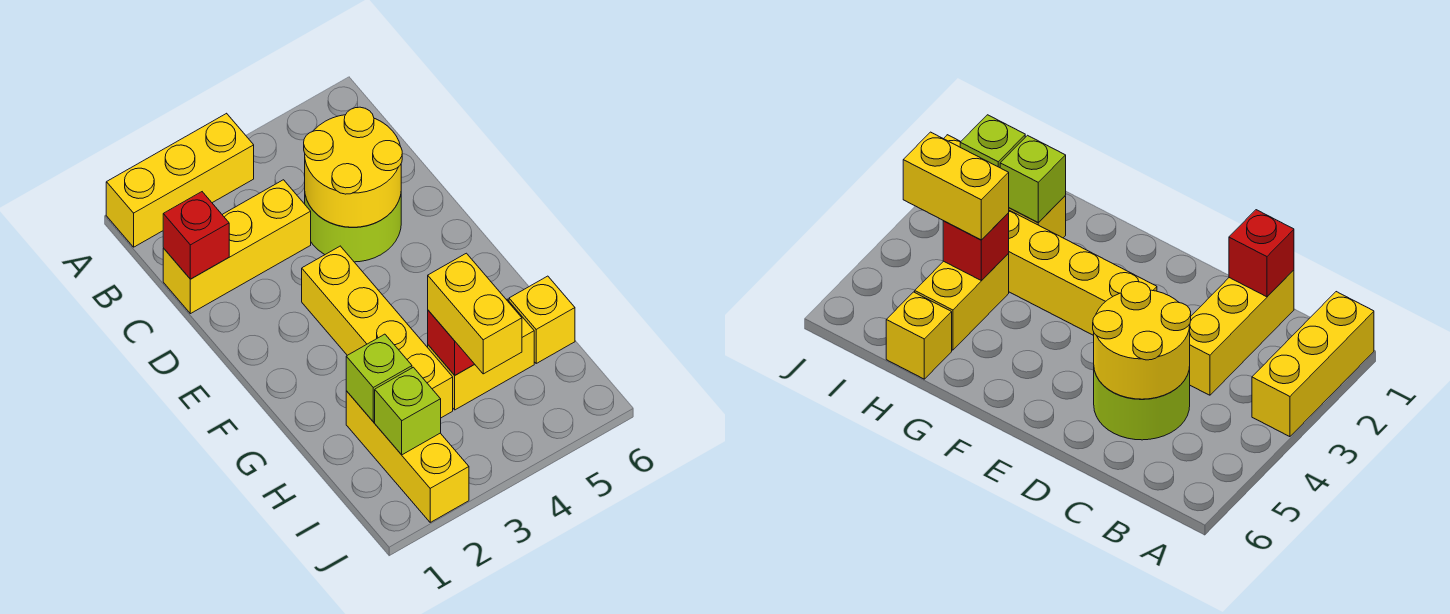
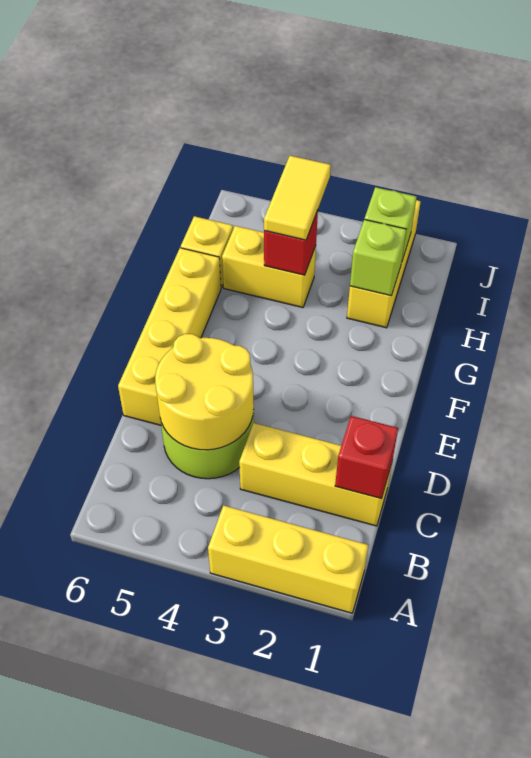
yellow brick E3:H3 level 1 -> yellow brick D6:G6 level 1
yellow brick H4:I4 level 3 -> yellow tile H4:I4 level 3

